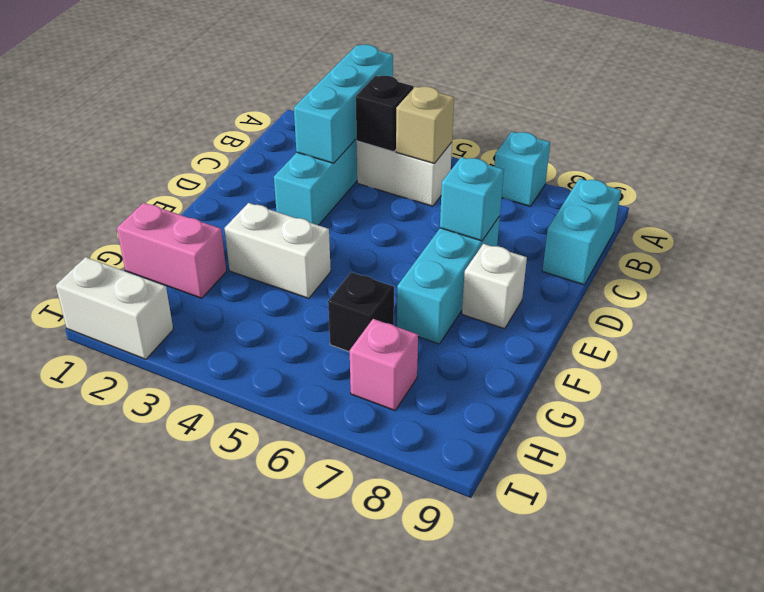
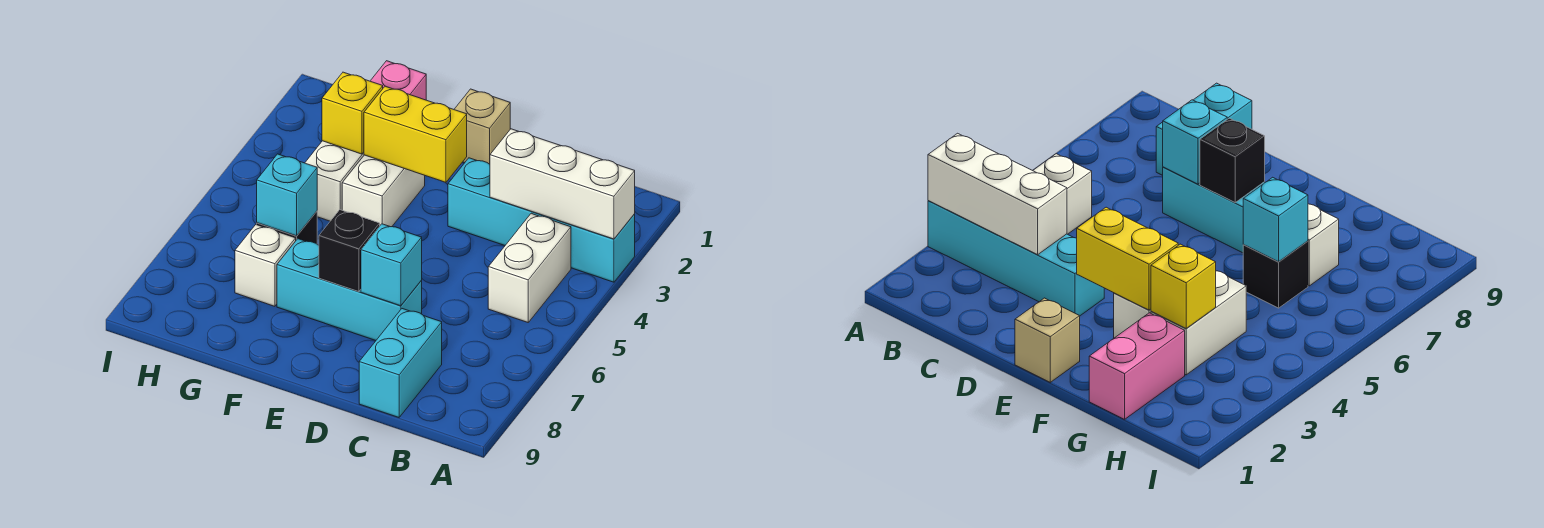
cyan brick A3:C3 level 2 -> white brick A3:C3 level 2
cyan brick A7 level 1 -> cyan brick G6 level 2
black brick B4 level 2 -> black brick E7 level 2
tan brick B5 level 2 -> tan brick E1 level 1
cyan brick B9:C9 level 1 -> cyan brick C8:C9 level 1
none -> yellow brick E3:F3 level 2
white brick E8 level 1 -> white brick G7 level 1
none -> yellow brick G3 level 2
pink brick H7 level 1 -> none
white brick I1:I2 level 1 -> white brick G3:G4 level 1

